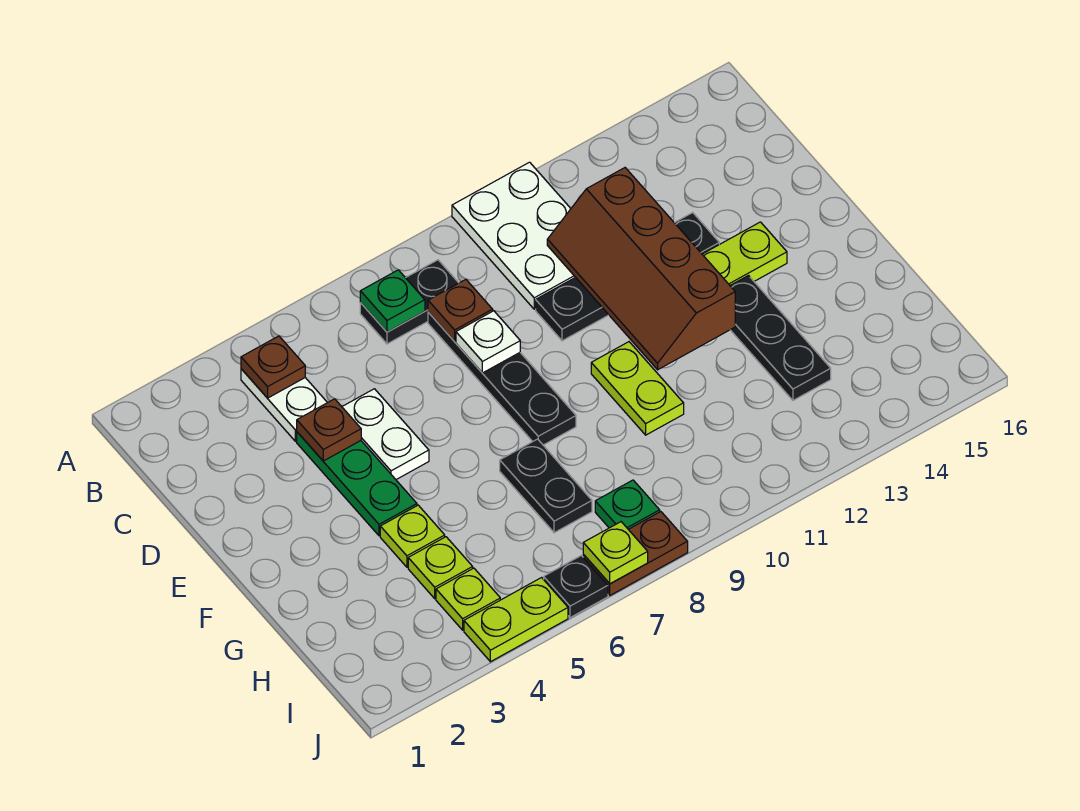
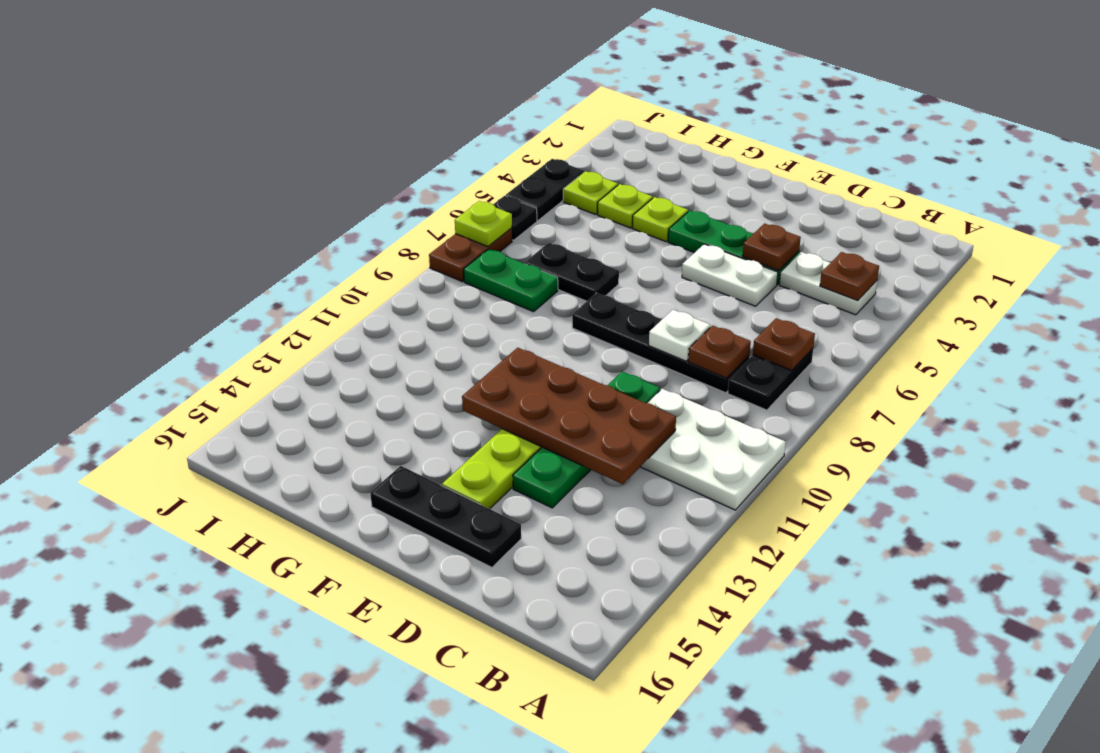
green plate B7 level 2 -> brown plate B7 level 2
brown slope C11:F12 level 2 top 12 -> brown plate C11:F12 level 2
black plate D10:D13 level 1 -> green plate D10:D13 level 1
lime plate F10:G10 level 1 -> none
black plate F13:H13 level 1 -> black plate D15:F15 level 1
green plate I8 level 1 -> green plate H8:I8 level 1
lime plate J4:J5 level 1 -> black plate J4:J5 level 1

